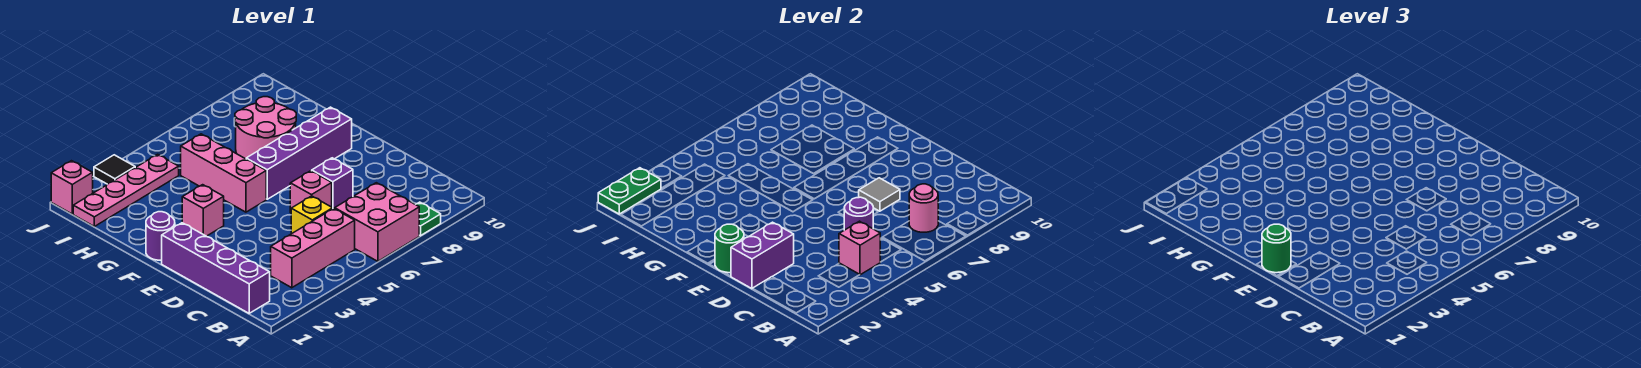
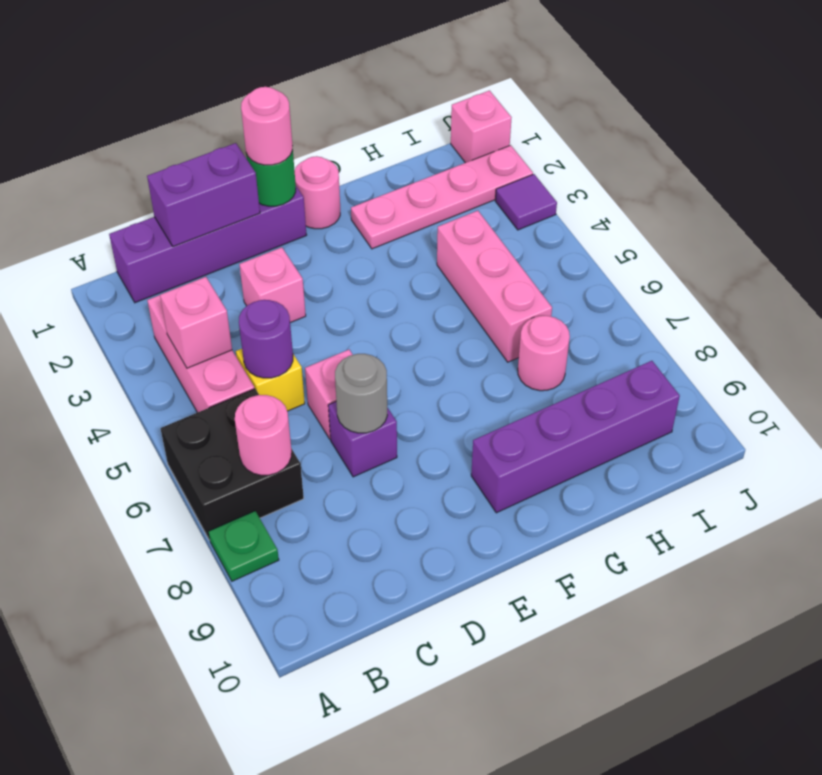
pink brick A6:B7 level 1 -> black brick A6:B7 level 1
purple brick D1:D2 level 2 -> purple brick C1:D1 level 2
grey tile D7 level 2 -> grey round brick D7 level 2
green round brick E1 level 3 -> pink round brick E1 level 3
purple round brick F1 level 1 -> pink round brick F1 level 1
pink brick F3 level 1 -> pink brick D3 level 1
pink brick F5:H5 level 1 -> pink brick H4:H6 level 1
purple brick F6:F9 level 1 -> purple brick F9:I9 level 1
pink round brick G7:H8 level 1 -> pink round brick H7 level 1
pink plate I1:I4 level 1 -> pink plate G2:J2 level 1
green plate J1:J2 level 2 -> none
black tile J3 level 1 -> purple tile J3 level 1

